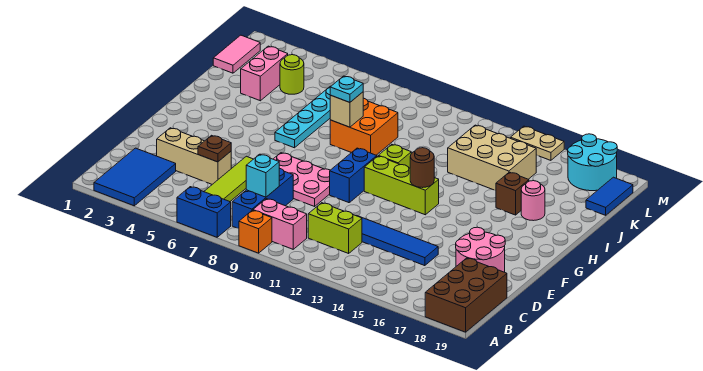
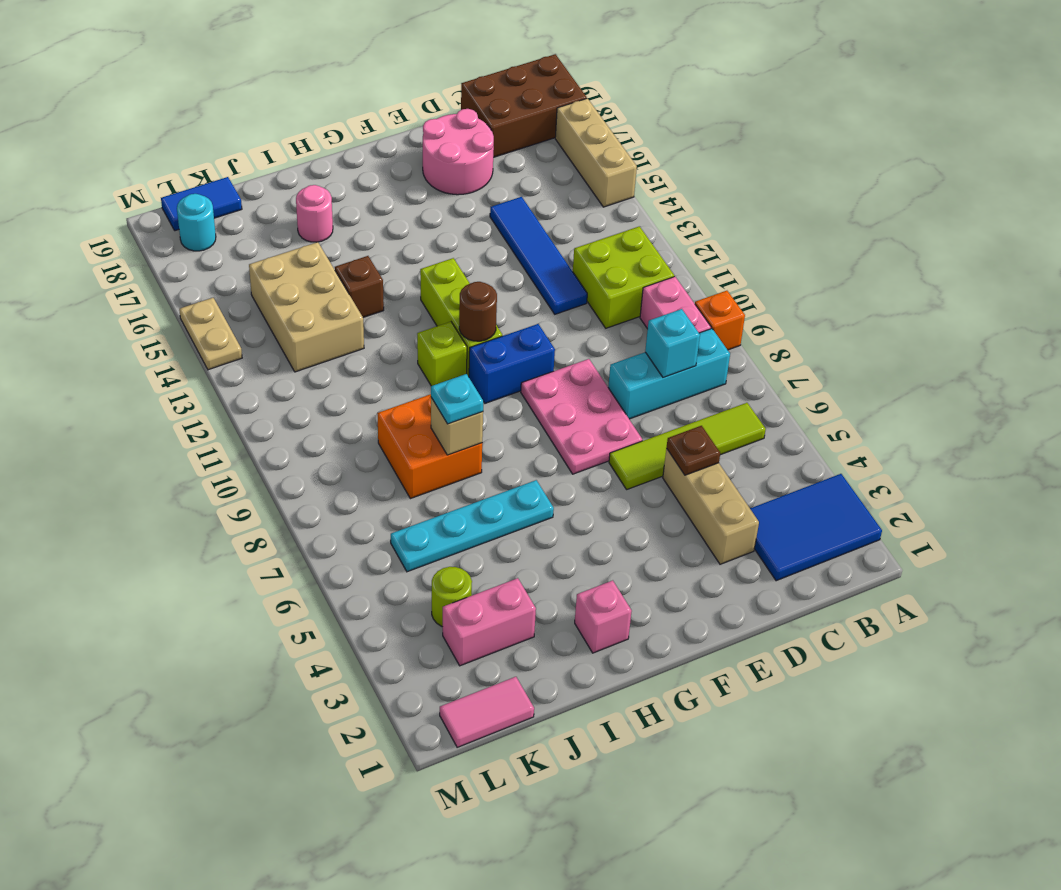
blue brick A6:A7 level 1 -> none
none -> tan brick A15:A17 level 1
blue brick B8:D8 level 1 -> cyan brick B8:D8 level 1
lime brick C11:C12 level 1 -> lime brick B11:C12 level 1
brown round brick G13 level 2 -> brown round brick G11 level 2
none -> pink brick H2 level 1
brown brick I16 level 1 -> brown brick I14 level 1
cyan round brick L17:M18 level 1 -> cyan round brick L18 level 1

